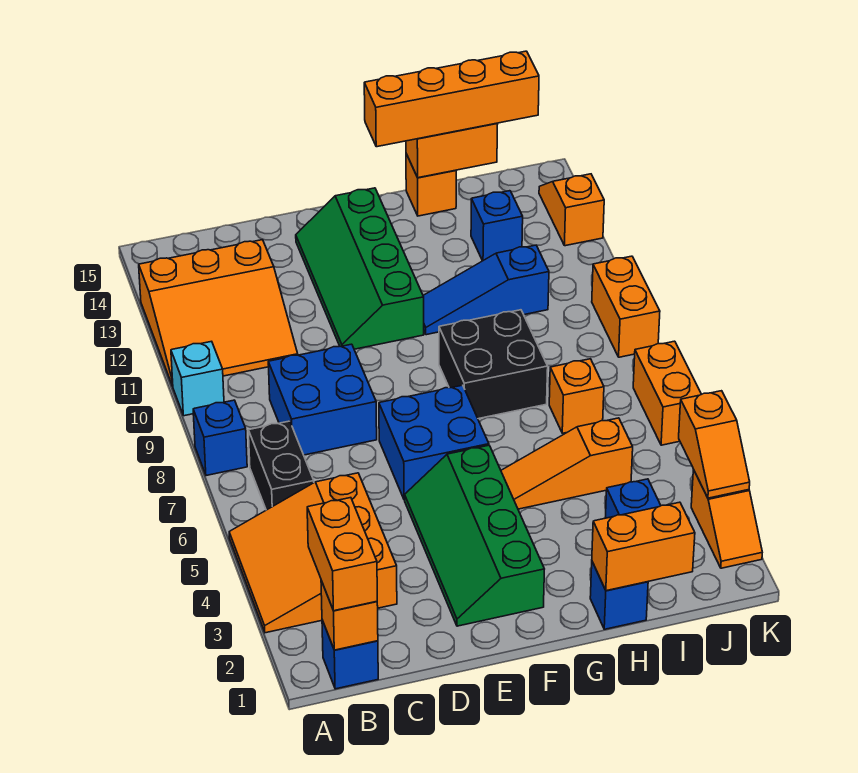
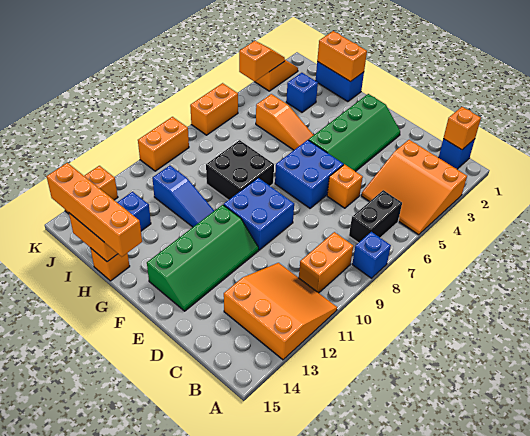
orange slope A3:C5 level 1 top C -> orange slope A3:C5 level 1 top 3
cyan brick A10 level 1 -> none
orange brick B1:B2 level 3 -> orange brick B9:B10 level 1
blue brick C8:D9 level 1 -> blue brick E9:F10 level 1
blue brick H1 level 1 -> blue brick H1:I1 level 1
orange brick I7 level 1 -> orange brick D6 level 1

